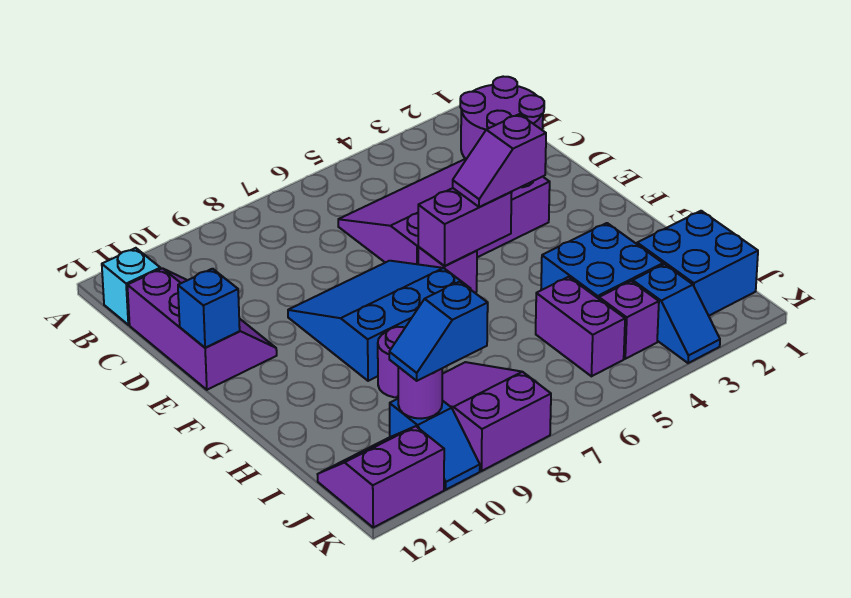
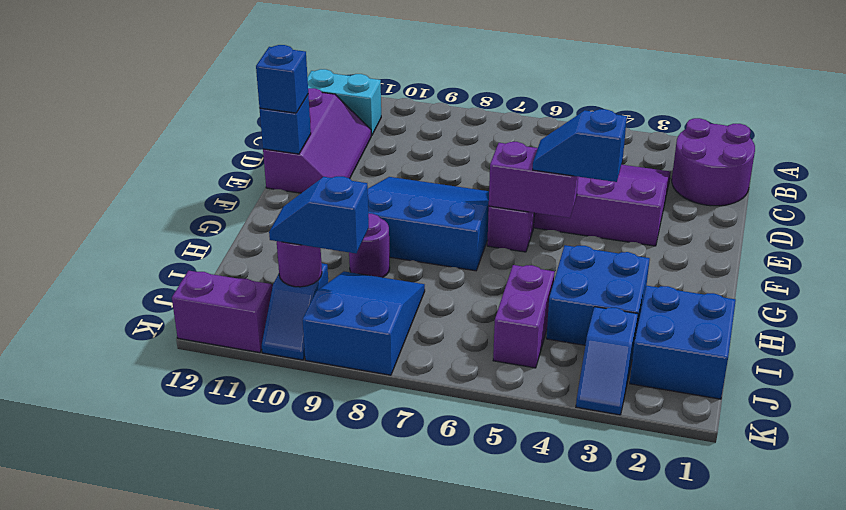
cyan brick B12 level 1 -> cyan brick B11:B12 level 1
none -> blue brick E12 level 3
purple slope F4:F5 level 3 top 4 -> blue slope F4:F5 level 3 top 4
purple slope I8:K9 level 1 top K -> blue slope I8:K9 level 1 top K
purple brick J4 level 1 -> none

